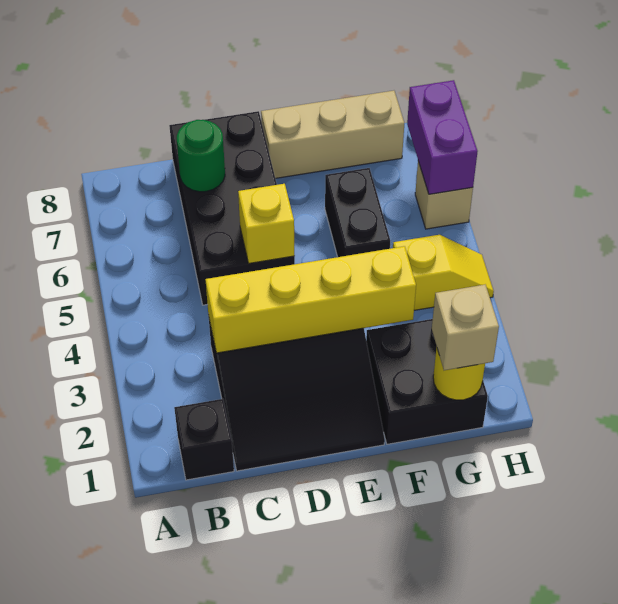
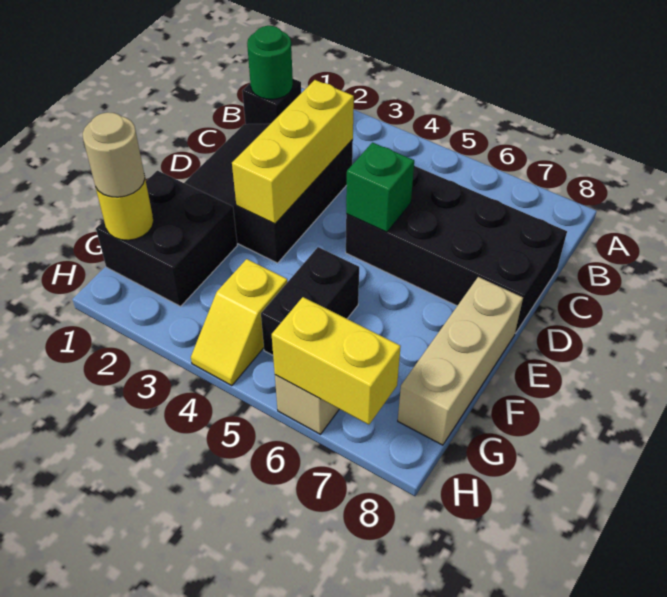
yellow brick C3:F3 level 2 -> yellow brick C3:E3 level 2
green round brick C7 level 2 -> green round brick B1 level 2
yellow brick D5 level 2 -> green brick D5 level 2
black brick F5:F6 level 1 -> black brick F5:G5 level 1
tan brick G1 level 3 -> tan round brick G1 level 3
purple brick H6:H7 level 2 -> yellow brick H6:H7 level 2

